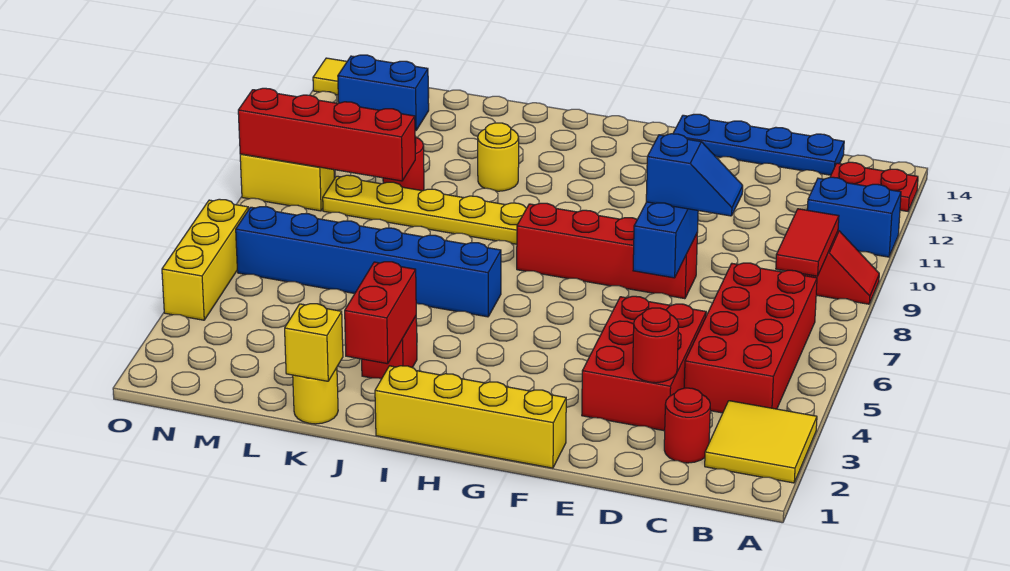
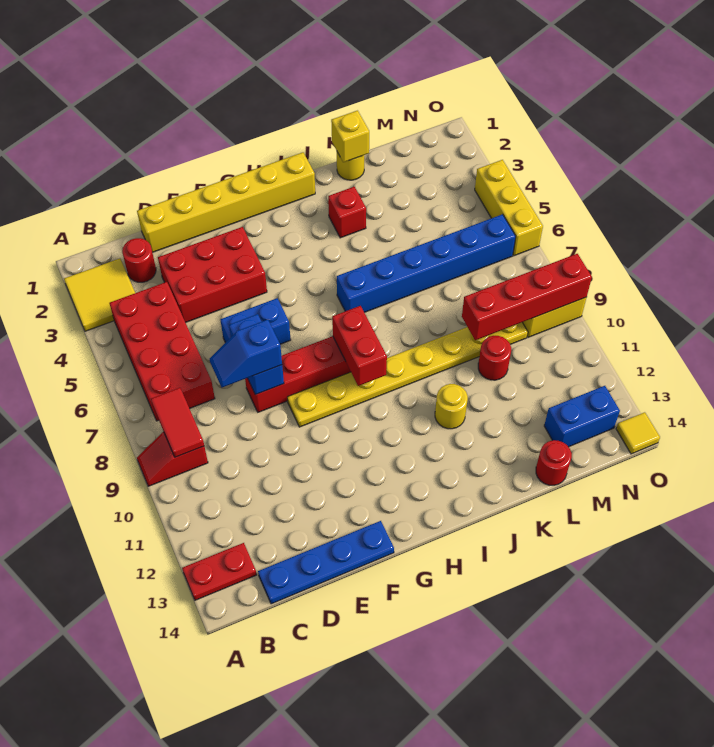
blue brick A11:B11 level 1 -> blue brick E6:F6 level 1
red brick D3:E5 level 1 -> red brick D3:F4 level 1
red round brick D3 level 2 -> red round brick L14 level 1
yellow brick F1:I1 level 1 -> yellow brick D1:I1 level 1
red brick J2:J3 level 2 -> red brick H8:H9 level 2

